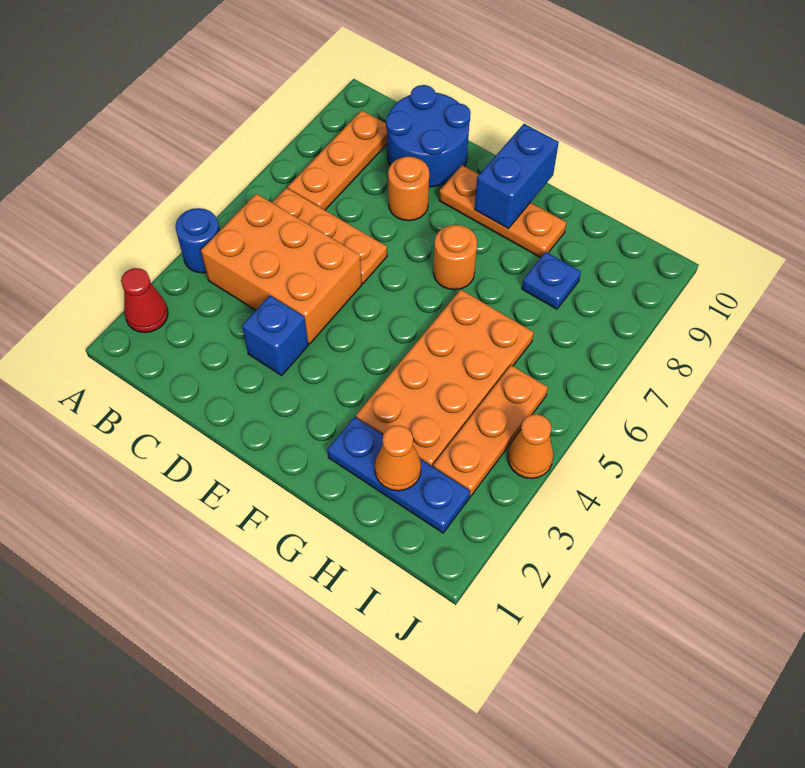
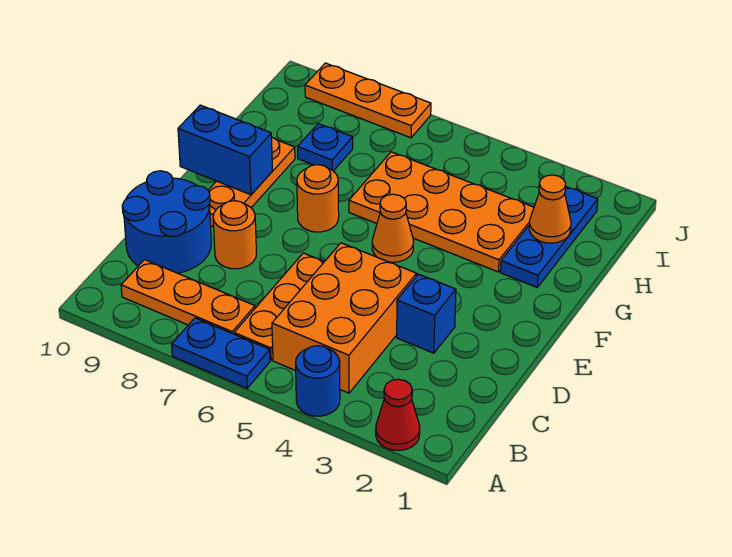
none -> blue plate A6:A7 level 1
orange plate I3:I5 level 1 -> orange plate J7:J9 level 1
orange cone J4 level 1 -> orange cone F5 level 1

